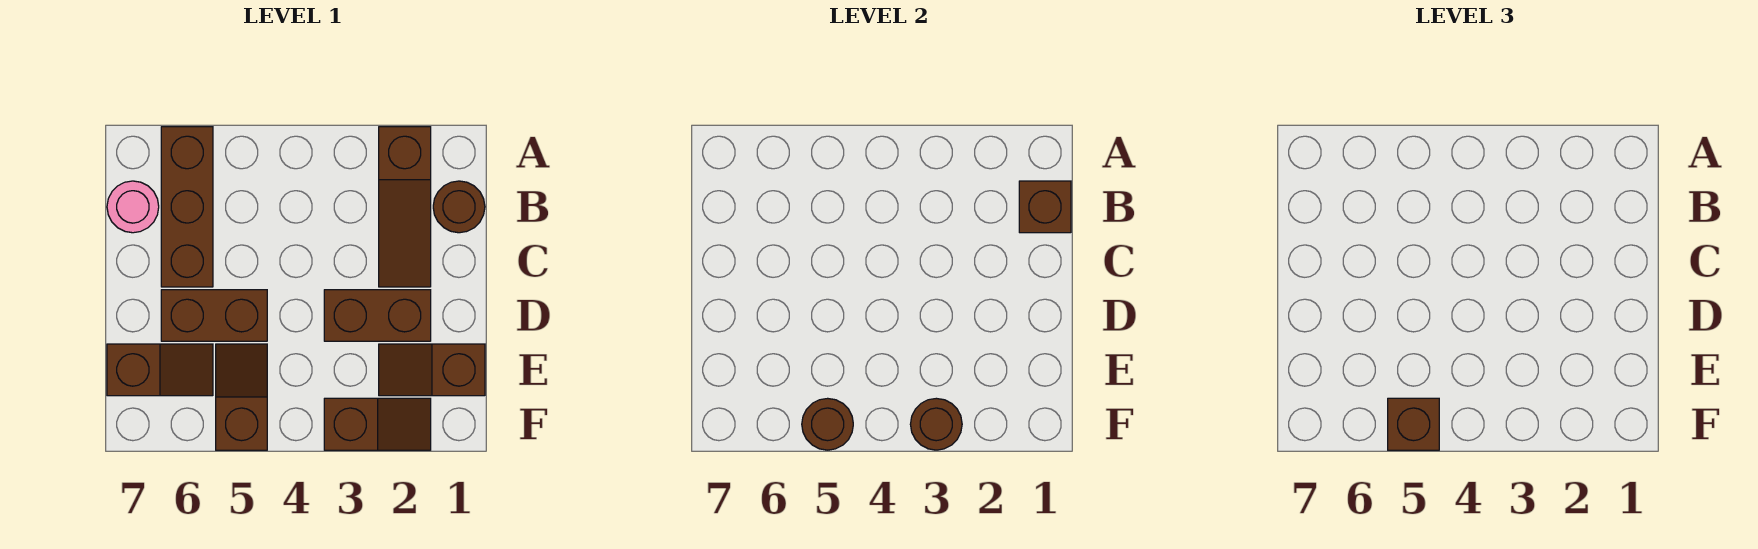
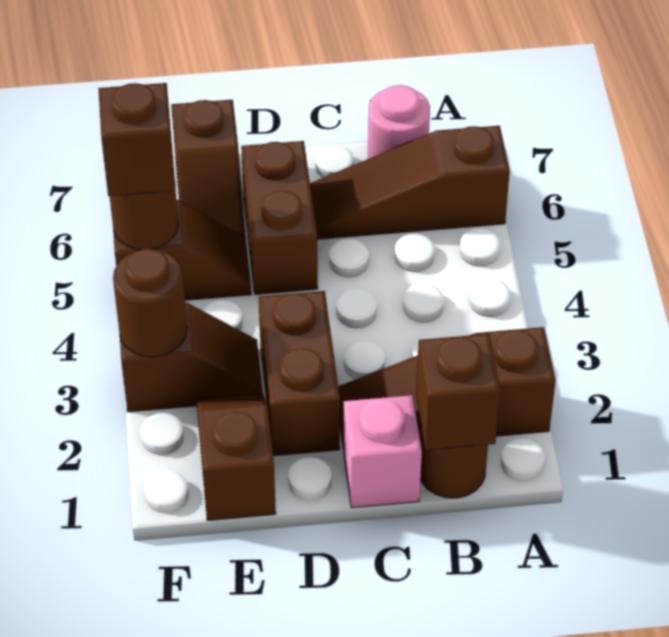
brown brick A6:C6 level 1 -> brown slope A6:C6 level 1 top A
none -> pink brick C1 level 1
brown slope F2:F3 level 1 top 3 -> brown slope E3:F3 level 1 top F

